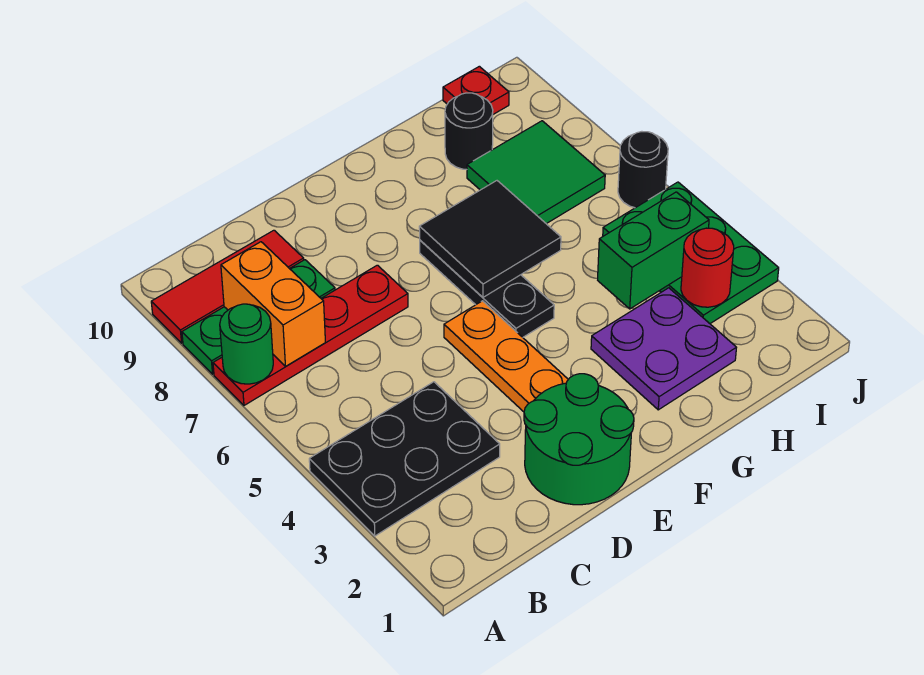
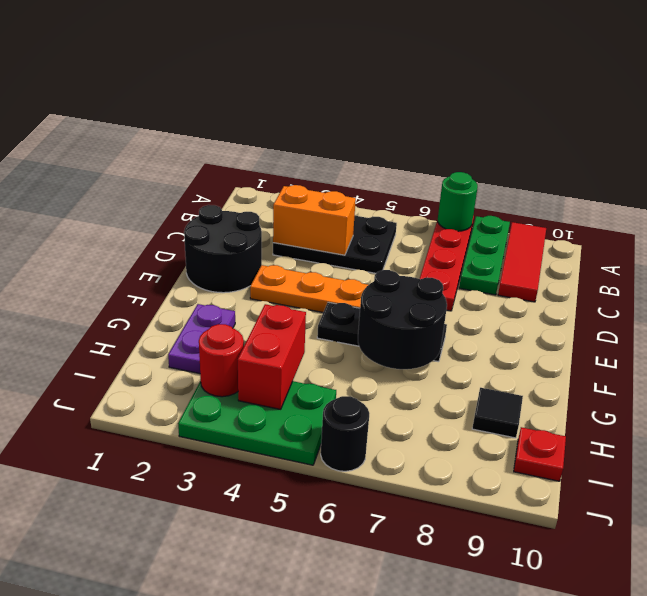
black plate A3:C4 level 1 -> black plate B3:C5 level 1
orange brick B7:B8 level 2 -> orange brick C3:C4 level 2
green round brick D1:E2 level 1 -> black round brick D1:E2 level 1
black tile F6:G7 level 2 -> black round brick F6:G7 level 2
purple plate G2:H3 level 1 -> purple plate G2:H2 level 1
green brick H4:I4 level 2 -> red brick H4:I4 level 2
green tile H7:I8 level 1 -> none
black round brick H9 level 1 -> black tile H9 level 1

